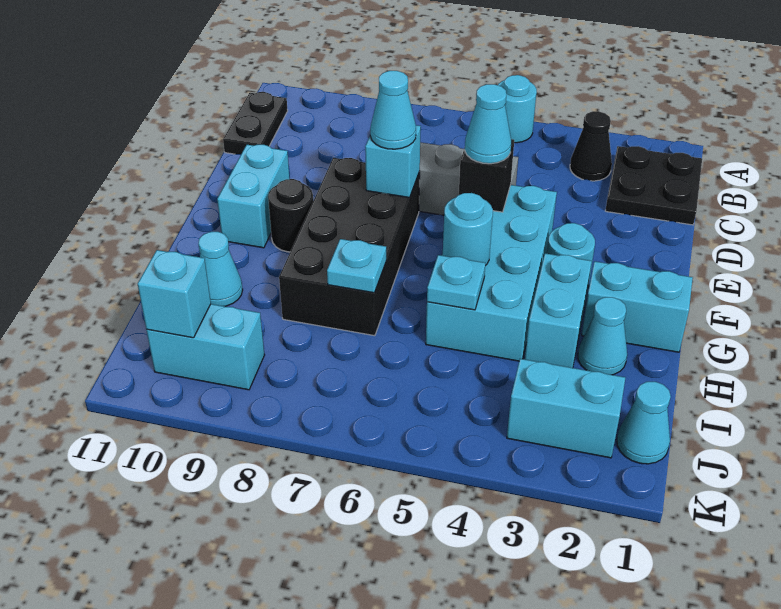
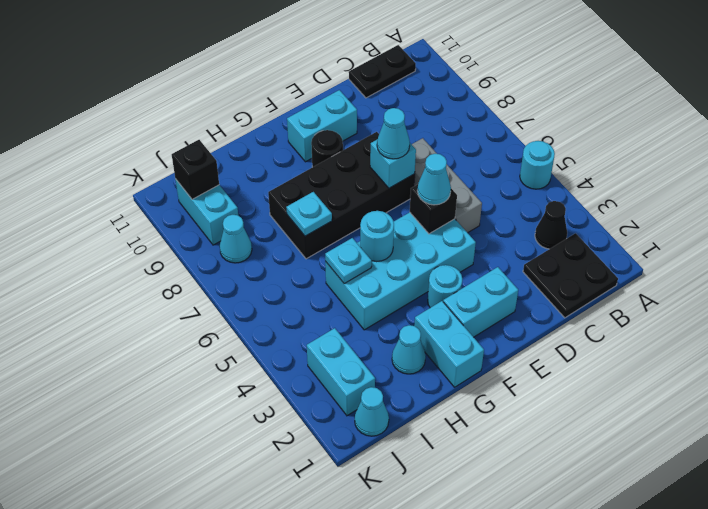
cyan brick G3:H3 level 1 -> cyan brick E2:F2 level 1
cyan cone H10 level 1 -> cyan cone J8 level 1
cyan brick J10 level 2 -> black brick J10 level 2

